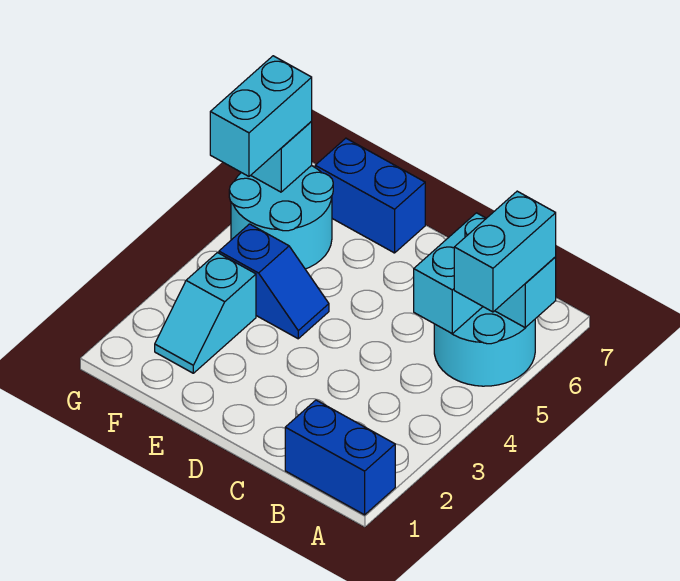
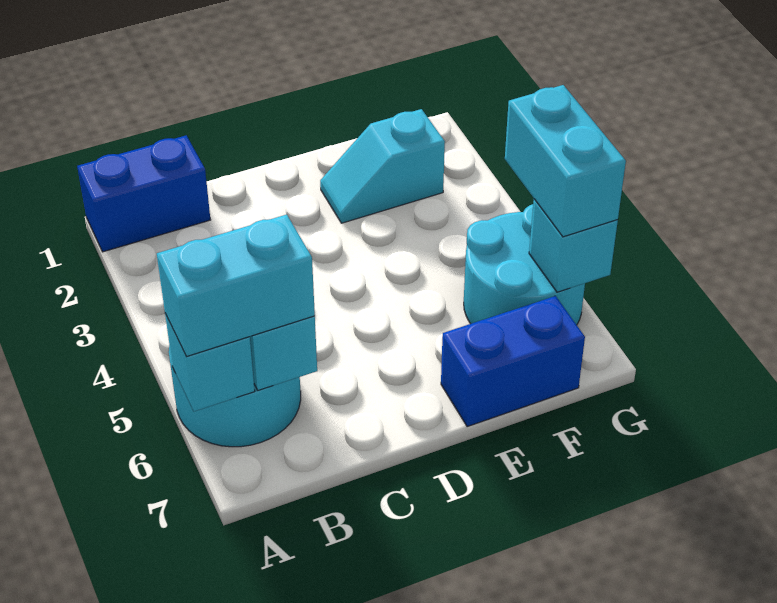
cyan brick A5:A6 level 3 -> cyan brick A6:B6 level 3
blue slope E4:F4 level 1 top F -> none
cyan slope F2:F3 level 1 top 3 -> cyan slope E2:F2 level 1 top F

